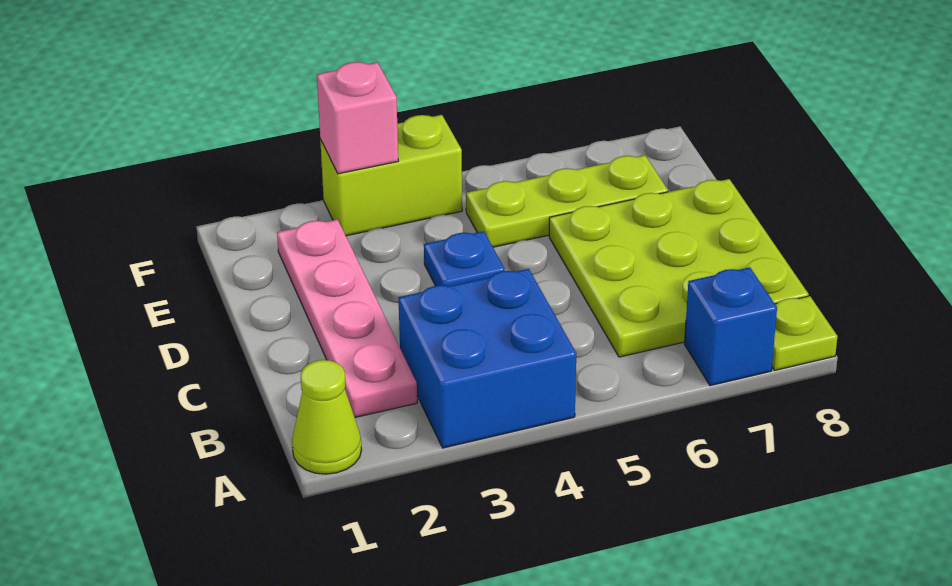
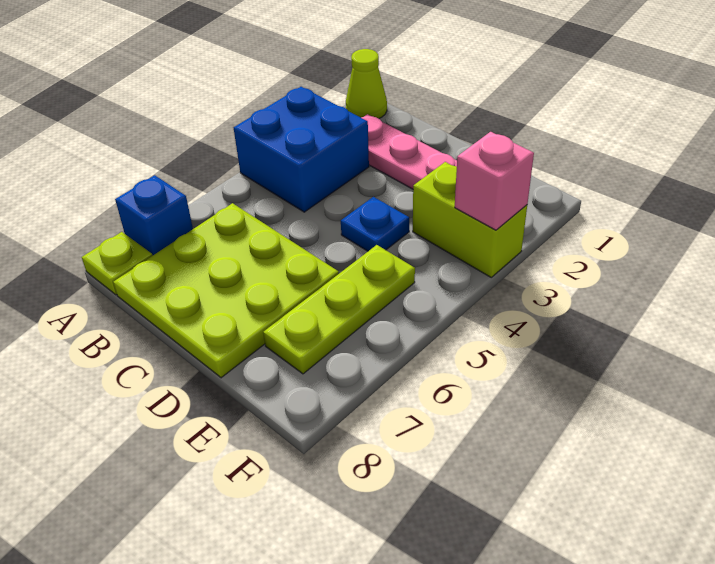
lime brick F3:F4 level 1 -> lime brick E3:F3 level 1

